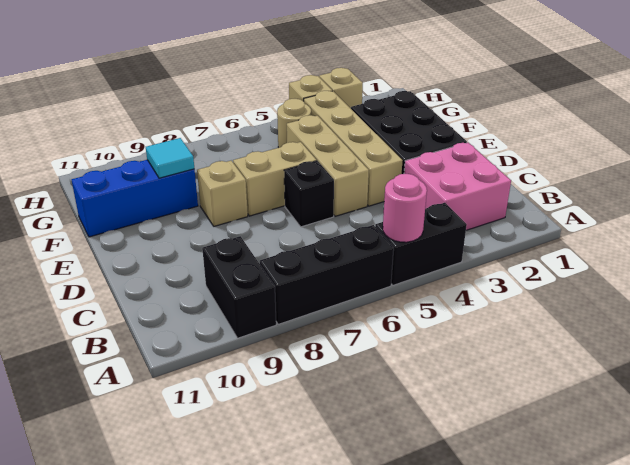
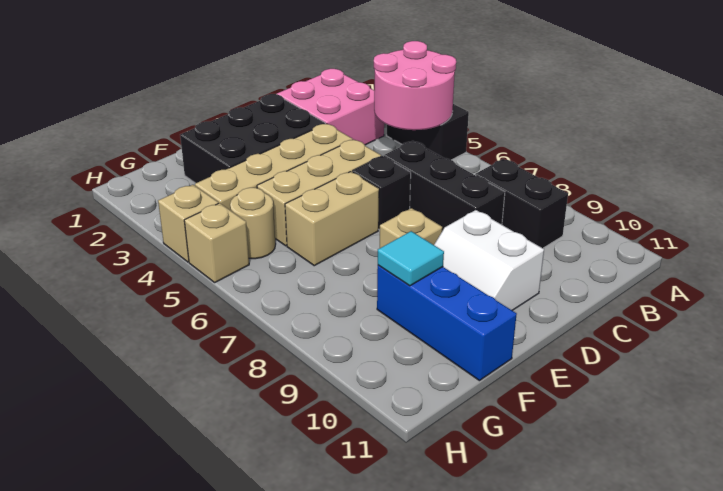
pink round brick A5 level 2 -> pink round brick A4:B5 level 2
black brick A6:A8 level 1 -> black brick C6:C8 level 1
black brick A9:B9 level 1 -> black brick B8:B9 level 1
none -> white slope D9:E10 level 1 top D
tan brick E6:E7 level 1 -> tan brick E6:F6 level 1
tan brick H3 level 1 -> tan brick H5 level 1

